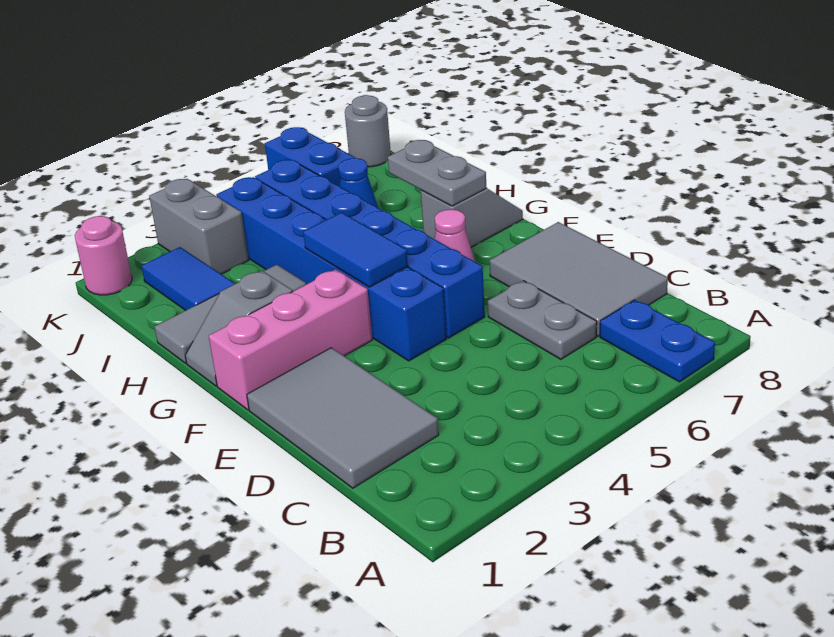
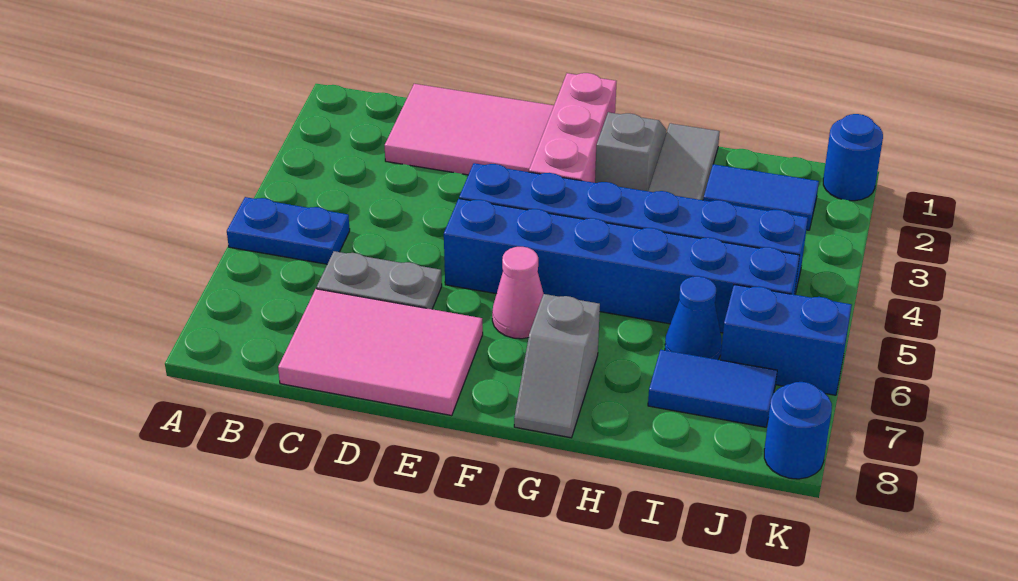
blue plate A7:B7 level 1 -> blue plate A5:B5 level 1
grey tile C1:E2 level 1 -> pink tile C1:E2 level 1
grey tile C7:E8 level 1 -> pink tile C7:E8 level 1
blue tile F4:G4 level 2 -> blue tile I7:J7 level 1
grey plate G7:H7 level 2 -> none
grey brick J3:K3 level 1 -> none
pink round brick K1 level 1 -> blue round brick K1 level 1
grey round brick K8 level 1 -> blue round brick K8 level 1

